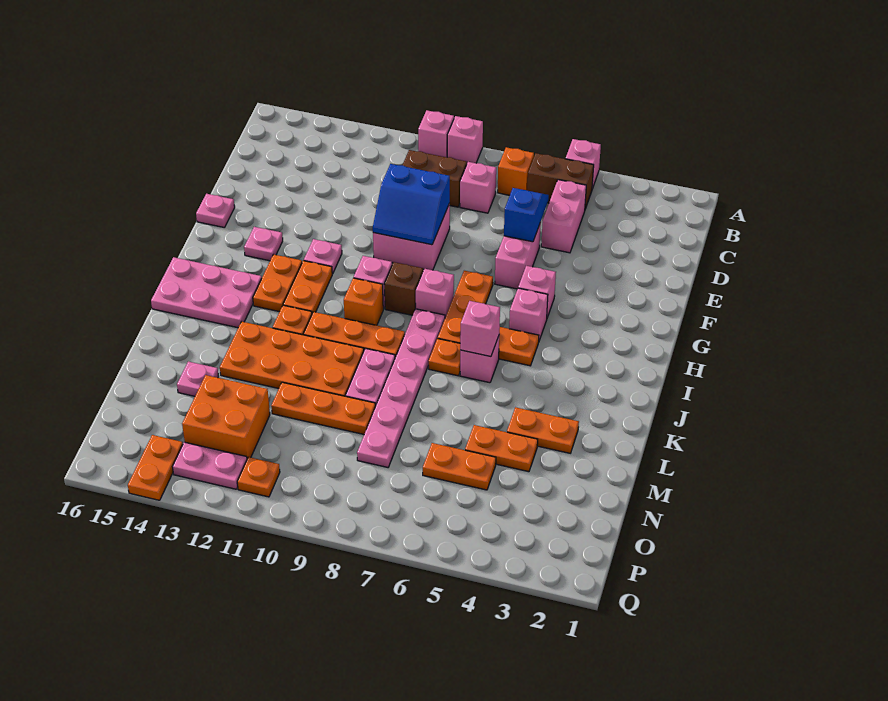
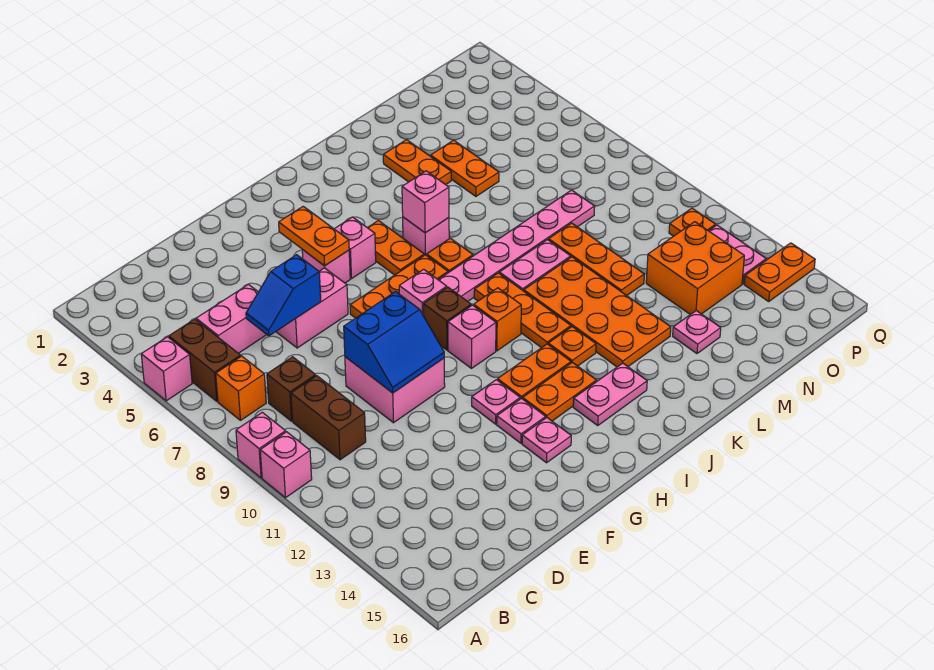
pink brick C8 level 1 -> brown brick C8 level 1
blue slope E9:F10 level 2 top E -> blue slope E9:F10 level 2 top 9
pink plate F16 level 1 -> pink plate G13 level 1
pink plate I14:J16 level 1 -> pink plate I14:J14 level 1
orange plate N5:N6 level 1 -> orange plate G4:G5 level 2

